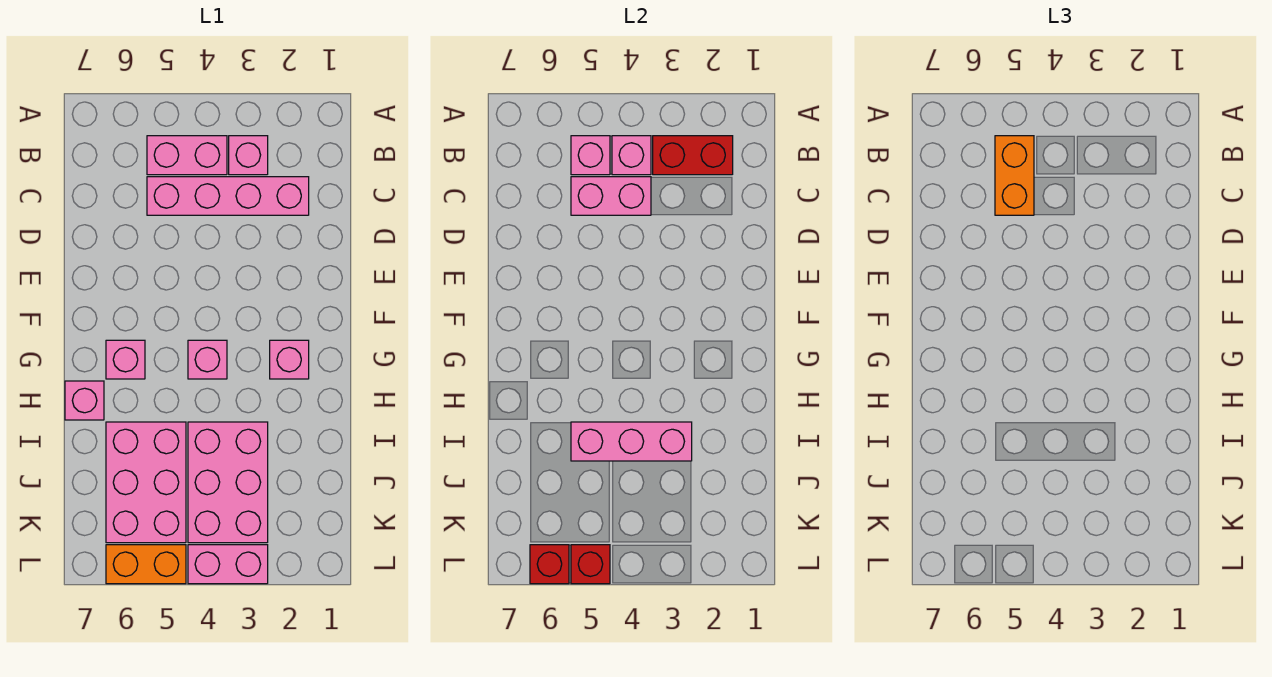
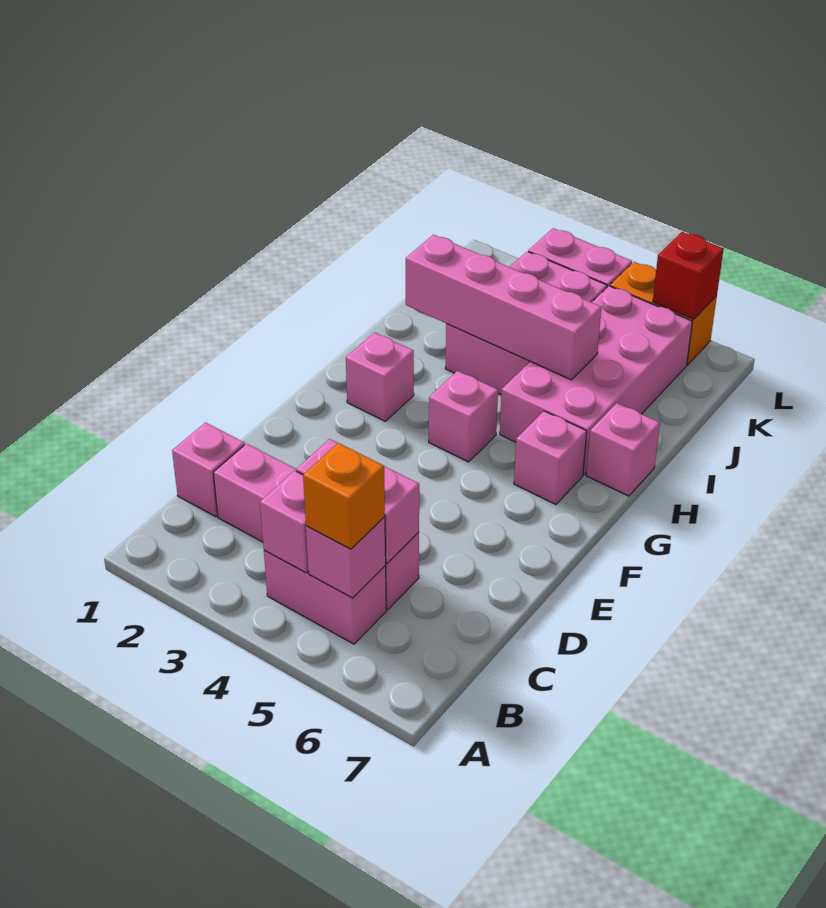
red brick B2:B3 level 2 -> none
pink brick B3 level 1 -> pink brick C1 level 1
orange brick B5:C5 level 3 -> orange brick B5 level 3
pink brick I3:I5 level 2 -> pink brick I2:I5 level 2
pink brick I5:K6 level 1 -> pink brick H5:K6 level 1
red brick L5 level 2 -> none

